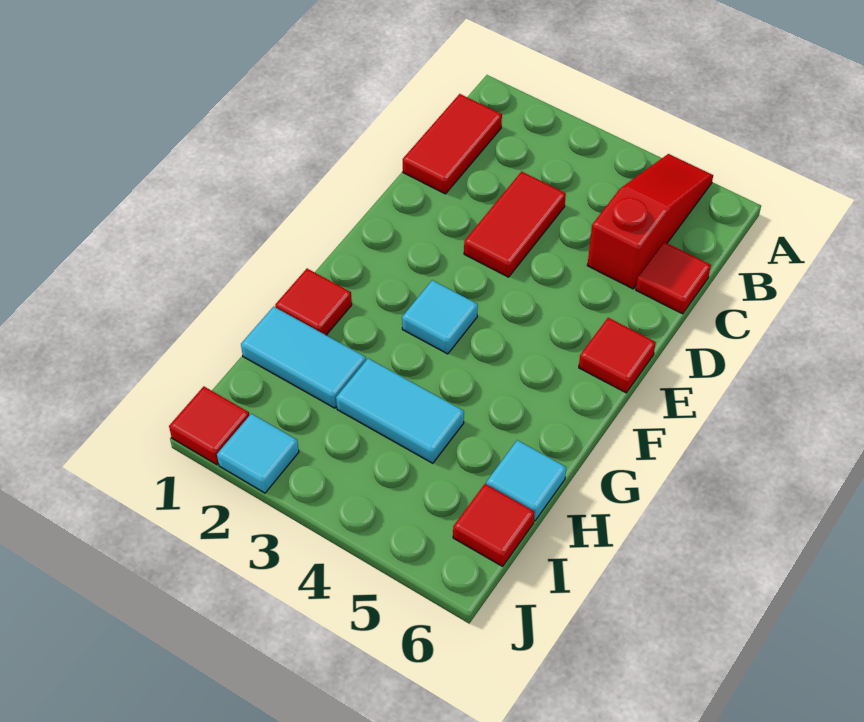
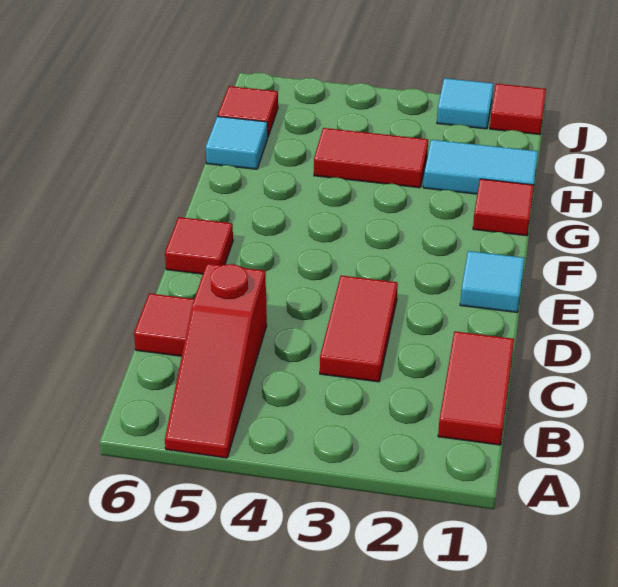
cyan tile F3 level 1 -> cyan tile E1 level 1
cyan tile H3:H4 level 1 -> red tile H3:H4 level 1

